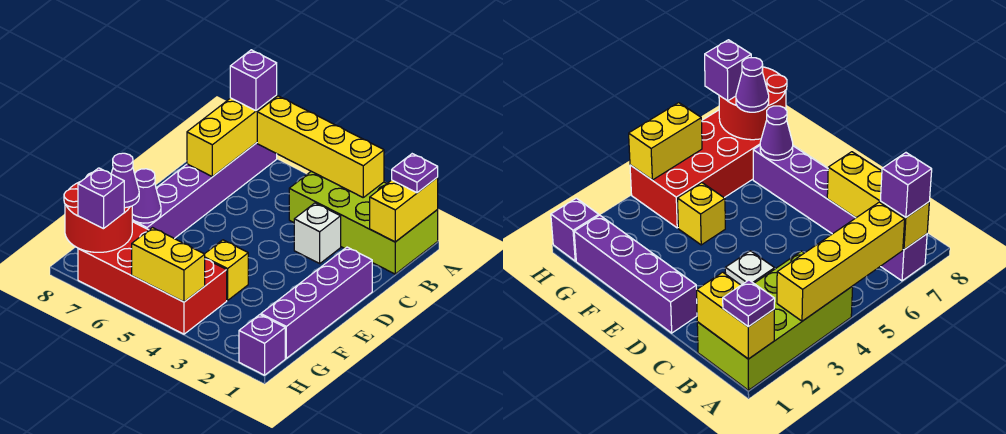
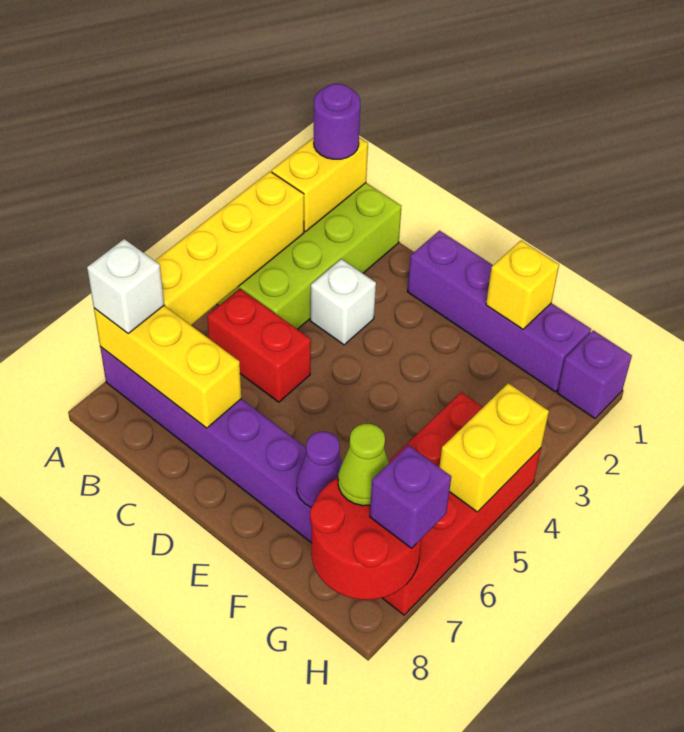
yellow brick A1:B1 level 2 -> yellow brick A1:A2 level 2
purple plate A1 level 3 -> purple round brick A1 level 3
purple brick A7 level 3 -> white brick A7 level 3
none -> red brick B5:C5 level 1
yellow brick F4 level 1 -> yellow brick F1 level 2
purple cone G7 level 3 -> lime cone G7 level 3

